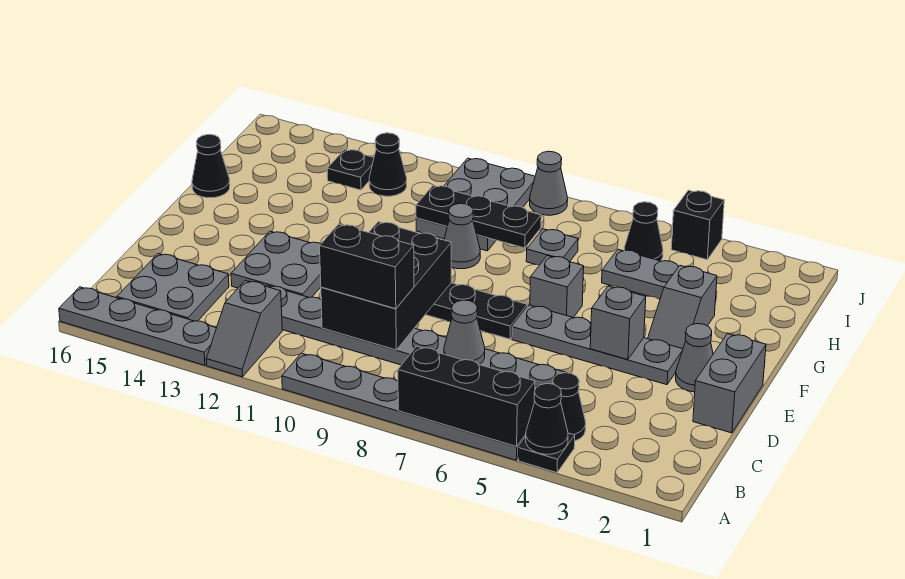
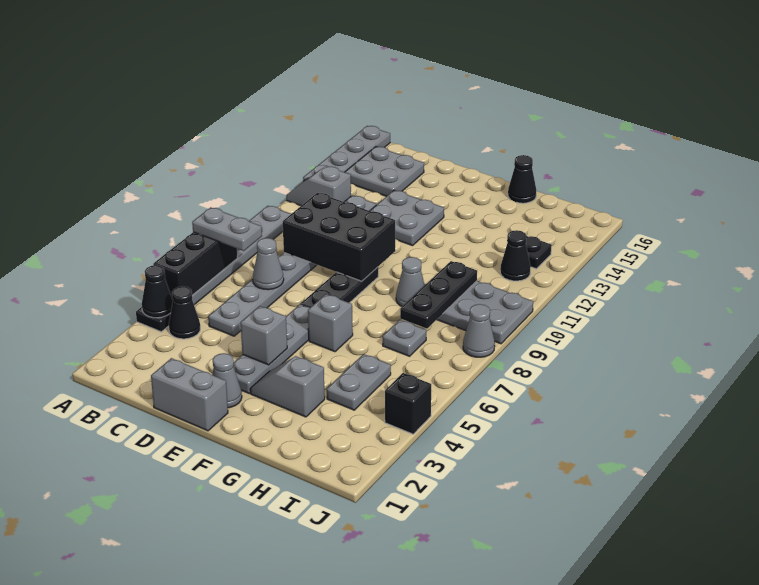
none -> grey plate A7:B7 level 3
black brick C9:C10 level 3 -> none
black cone I5 level 1 -> none

